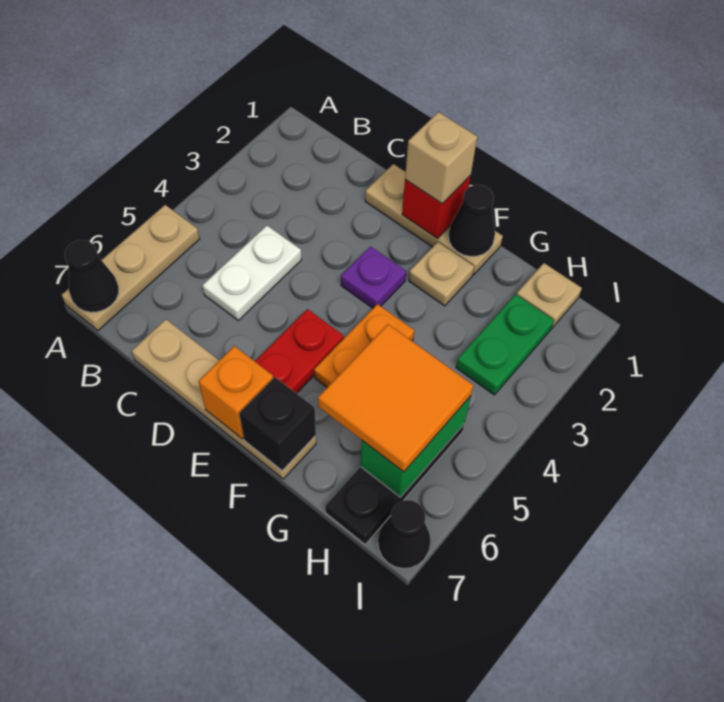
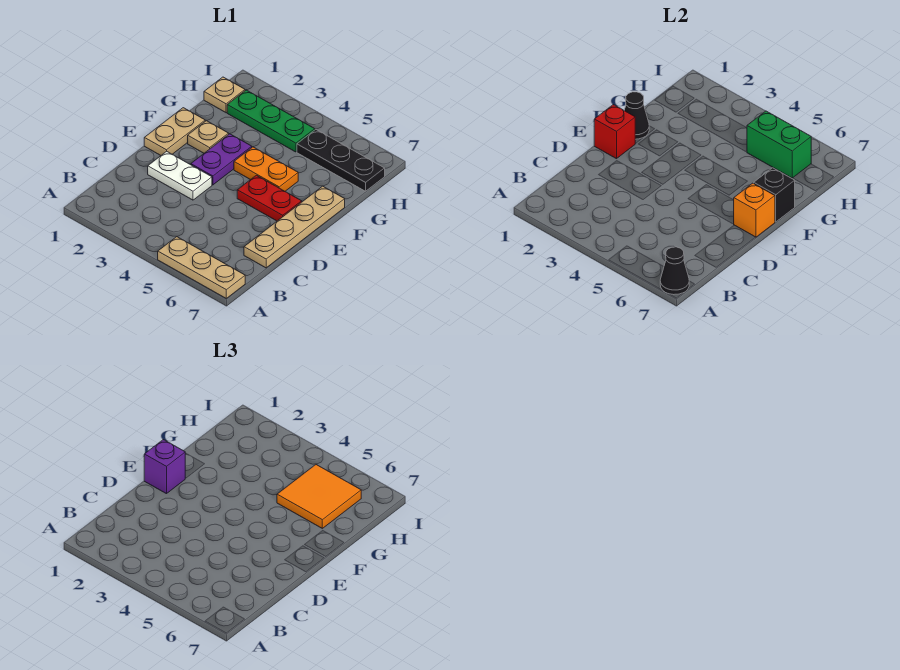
white plate C4:C5 level 1 -> white plate D2:D3 level 1
tan plate D1:F1 level 1 -> tan plate E1:F1 level 1
tan brick E1 level 3 -> purple brick E1 level 3
purple plate E3 level 1 -> purple plate E3:F3 level 1
green plate H2:H3 level 1 -> green plate H2:H4 level 1
black cone I7 level 1 -> none

